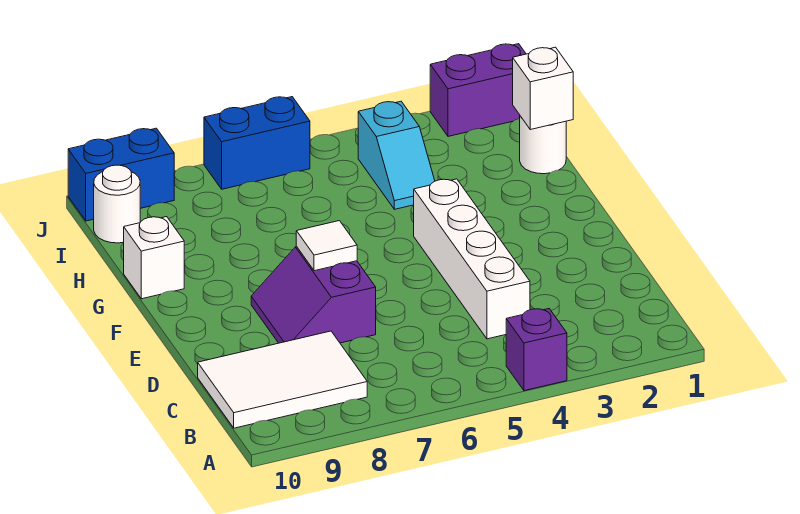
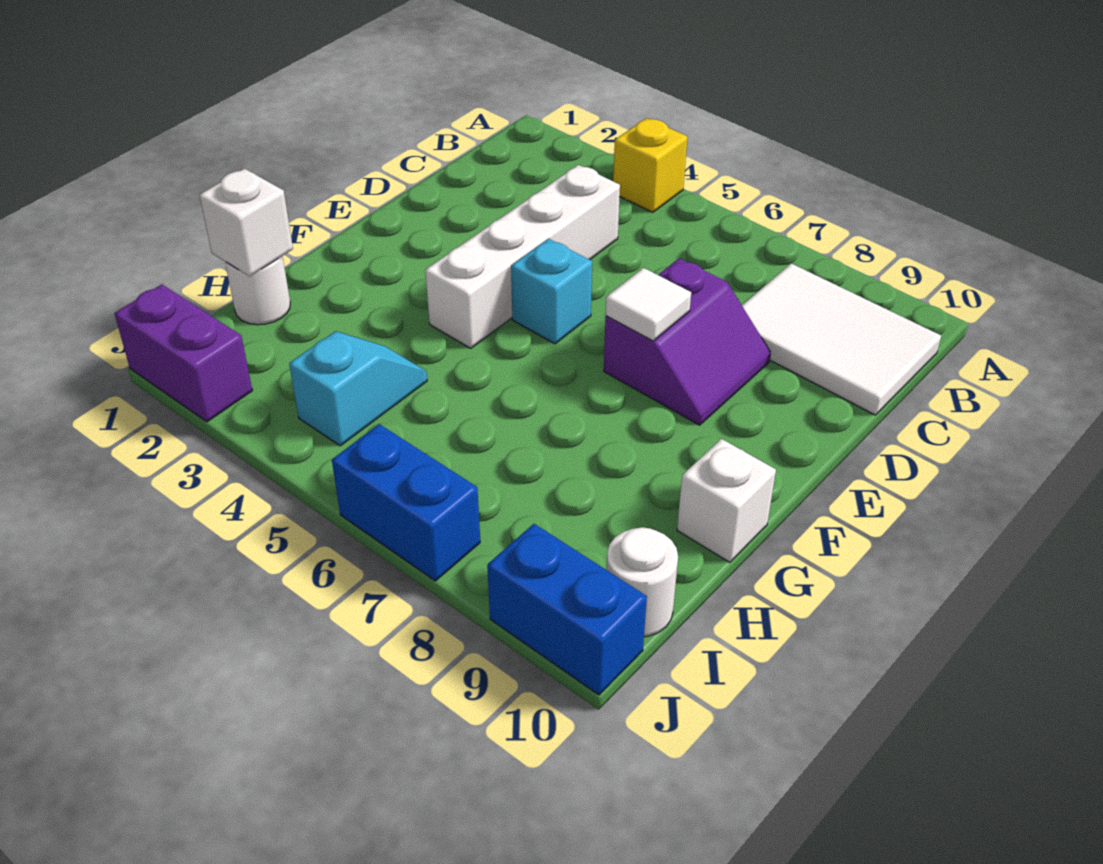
purple brick A4 level 1 -> yellow brick A4 level 1
none -> cyan brick E5 level 1

